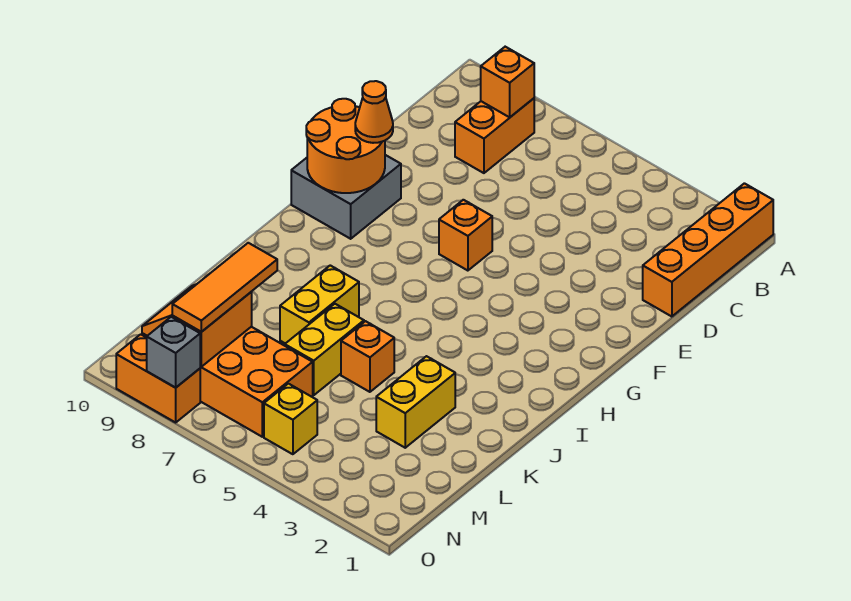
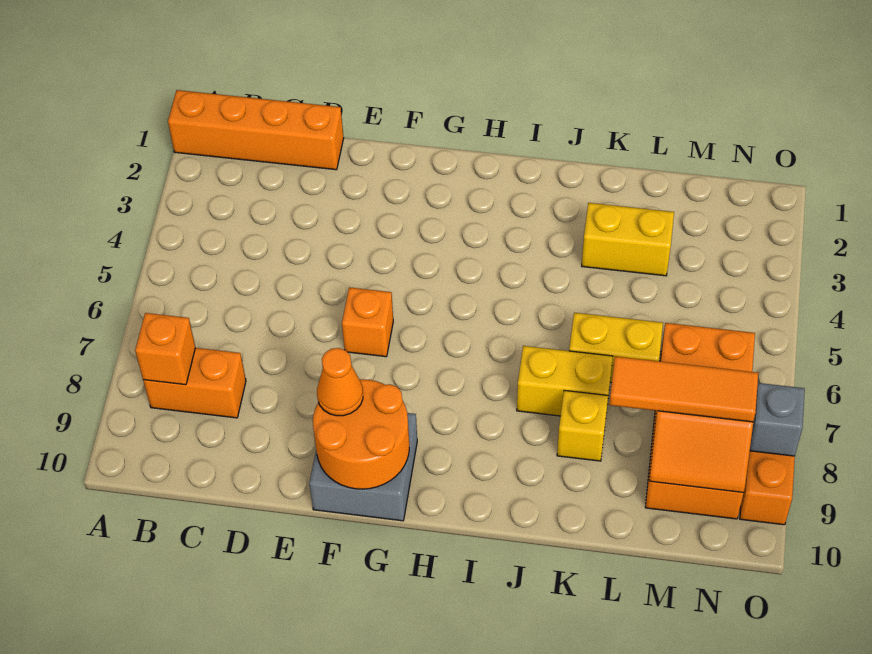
orange brick K5 level 1 -> none
yellow brick N5 level 1 -> yellow brick K8 level 1

